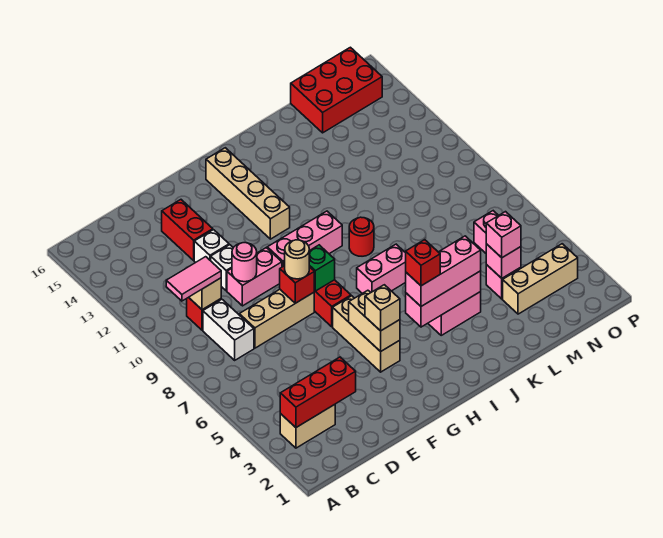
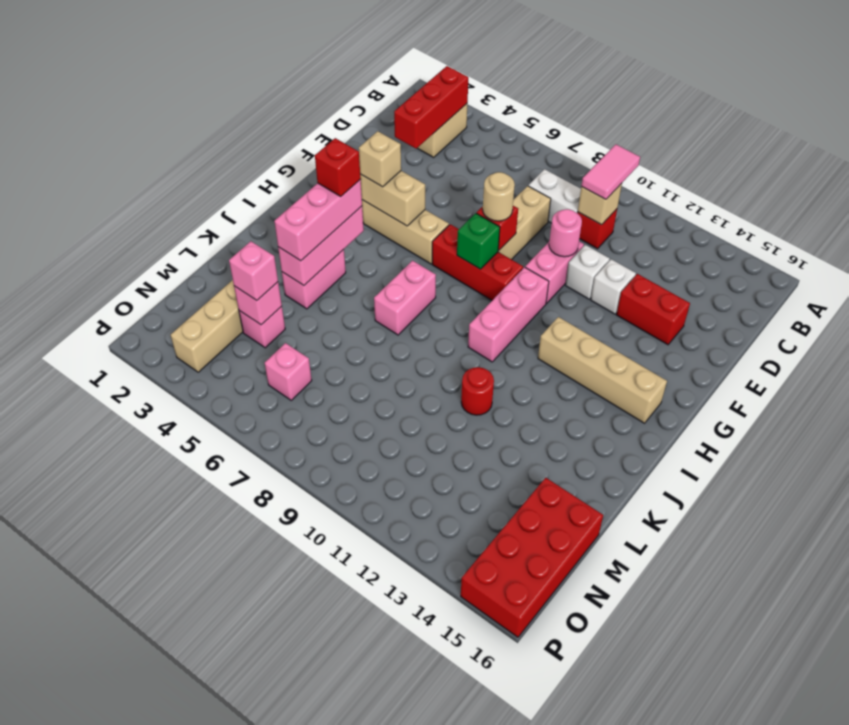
red round brick J9 level 1 -> red round brick K11 level 1
red brick M15:O16 level 1 -> red brick M15:P16 level 1

